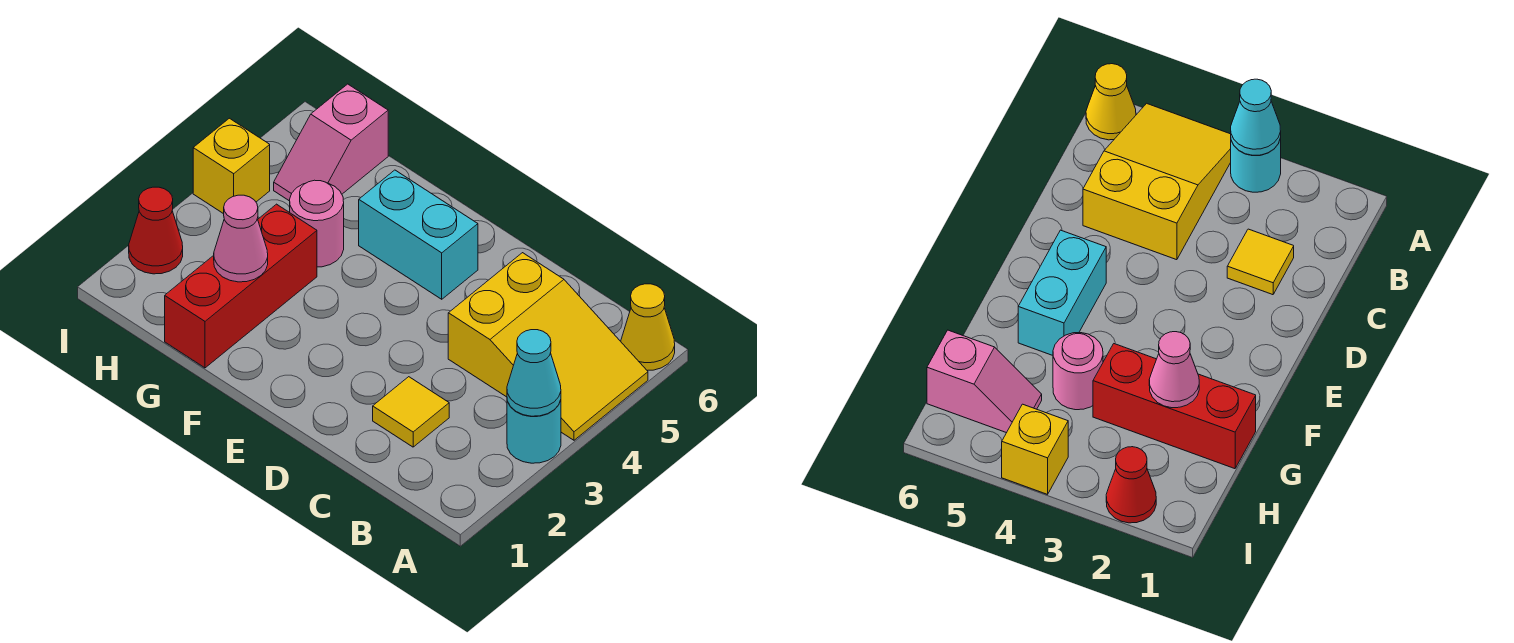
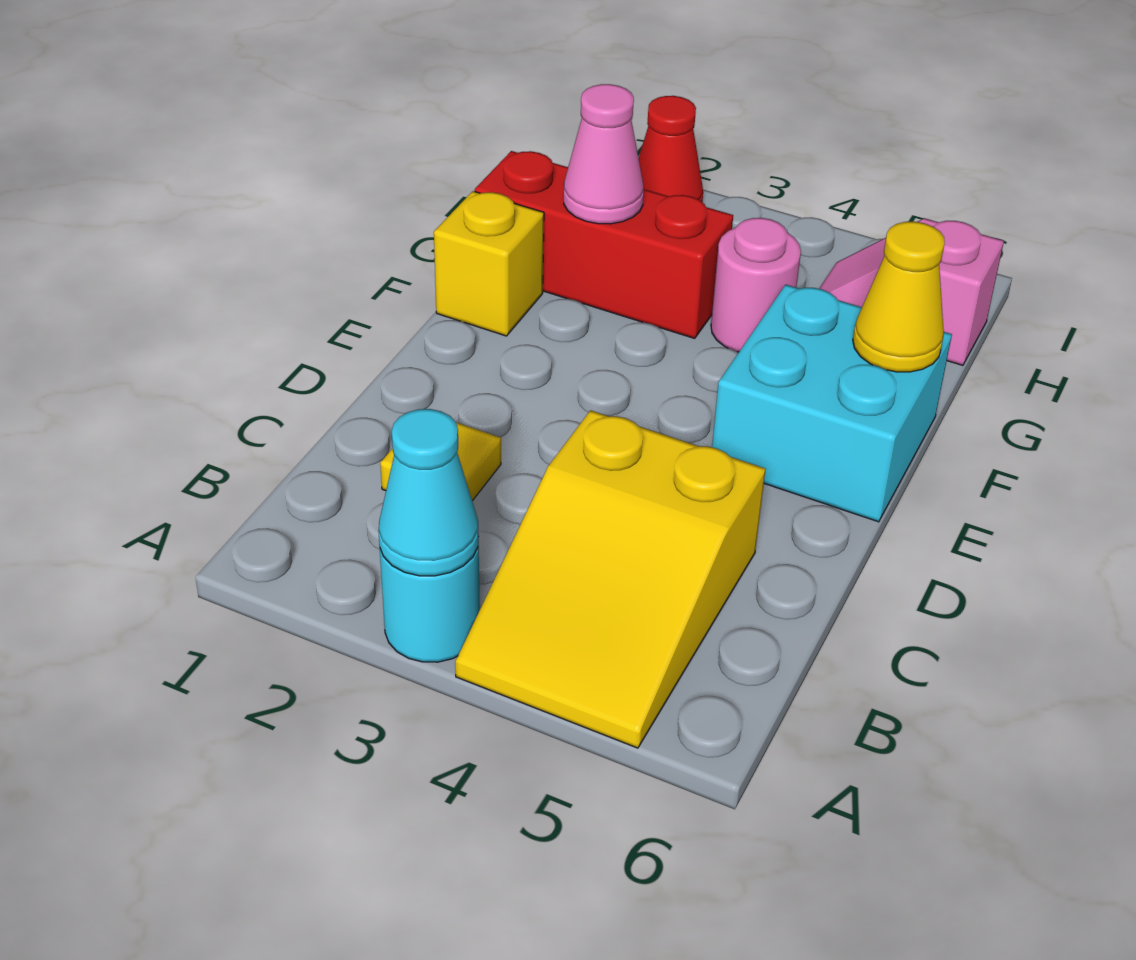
yellow cone A6 level 1 -> yellow cone F6 level 2
cyan brick E5:F5 level 1 -> cyan brick E5:F6 level 1
yellow brick I4 level 1 -> yellow brick F1 level 1

